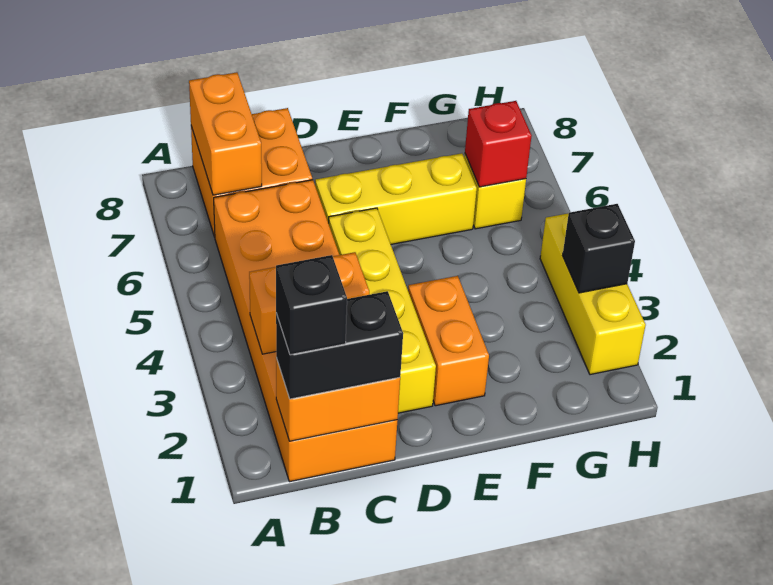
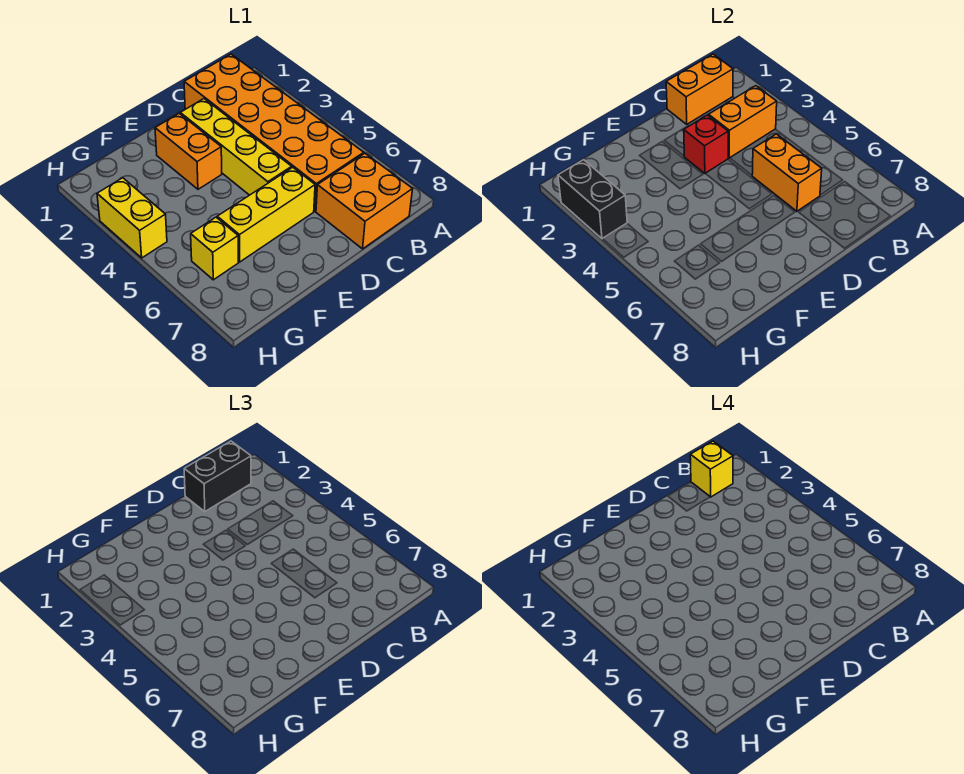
black brick B1 level 4 -> yellow brick B1 level 4
orange brick B7:B8 level 2 -> orange brick C5:C6 level 2
red brick G6 level 2 -> red brick D3 level 2
yellow brick H2:H4 level 1 -> yellow brick H3:H4 level 1
black brick H3 level 2 -> black brick H2:H3 level 2

